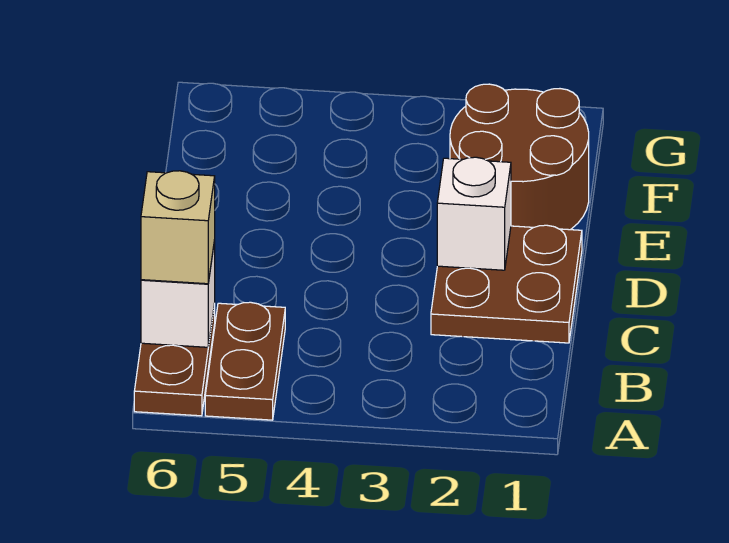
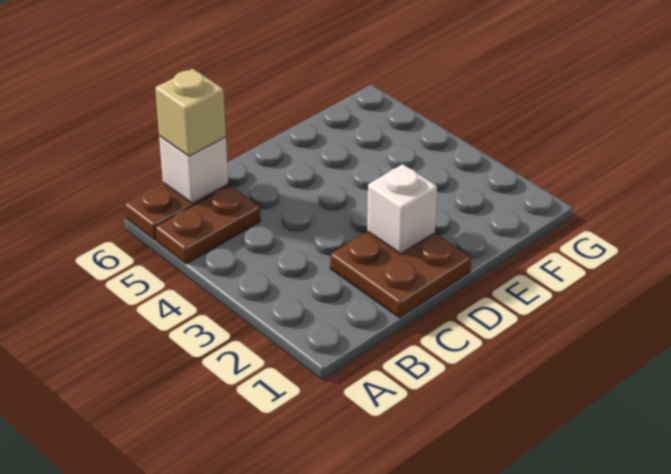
brown round brick E1:F2 level 1 -> none

